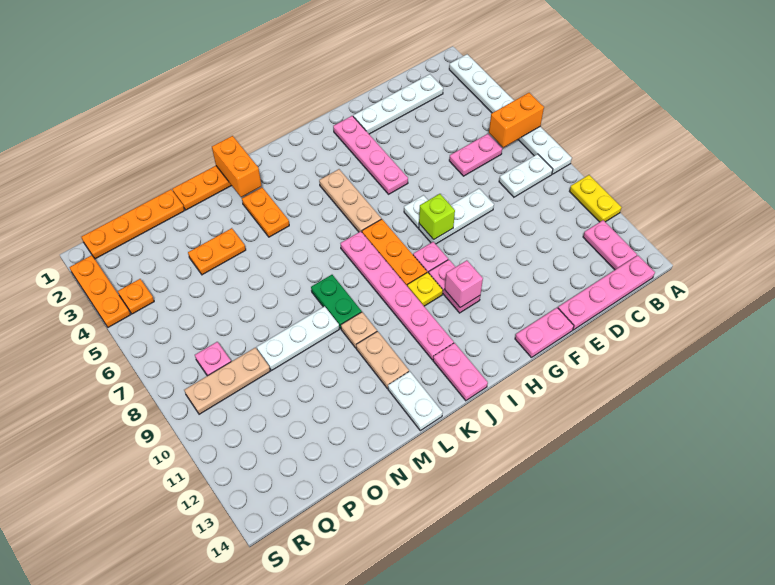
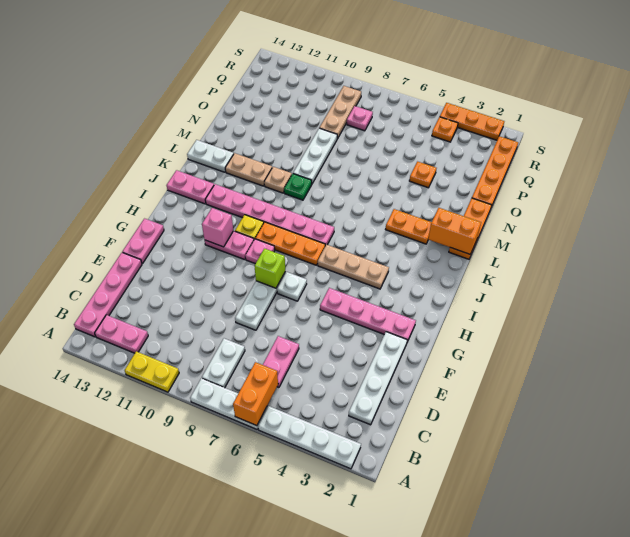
green plate L8:L9 level 1 -> green plate L9 level 1
orange plate N4:O4 level 1 -> orange plate O4 level 1

